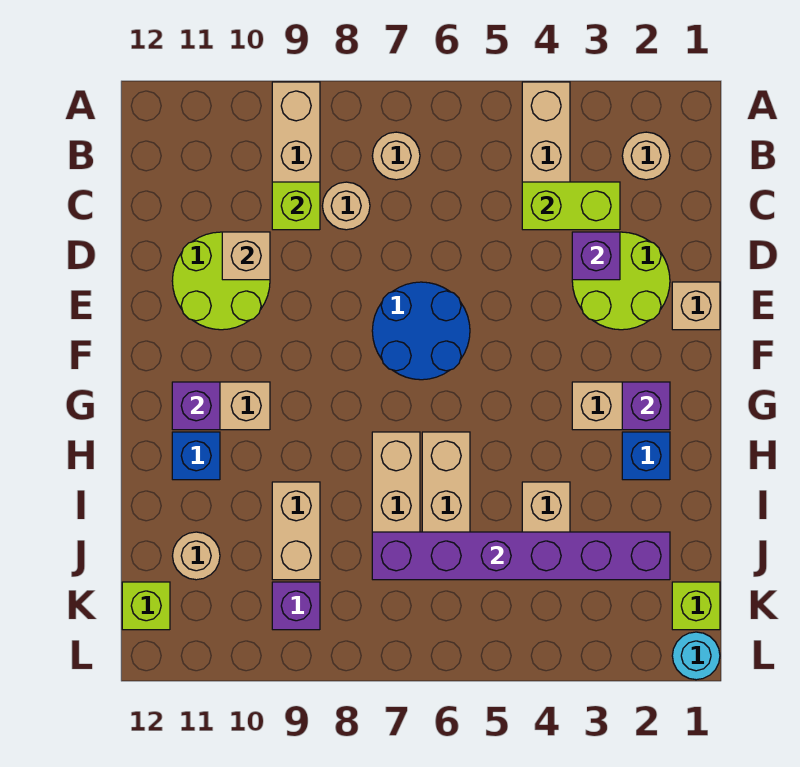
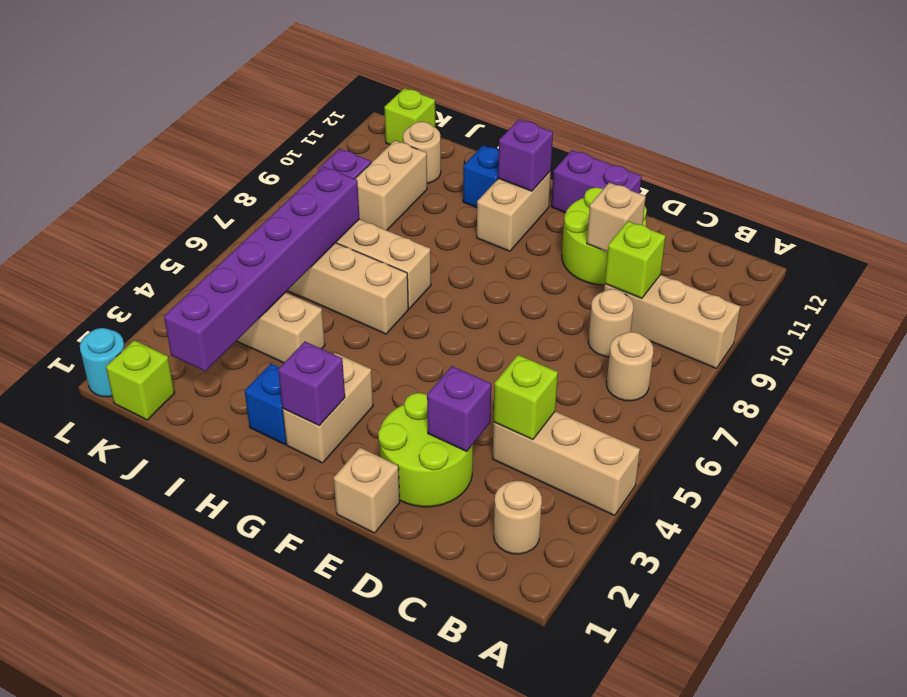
lime brick C3:C4 level 2 -> lime brick C4 level 2
blue round brick E6:F7 level 1 -> none
none -> purple brick E12:F12 level 1
tan brick I9:J9 level 1 -> tan brick J9:J10 level 1

